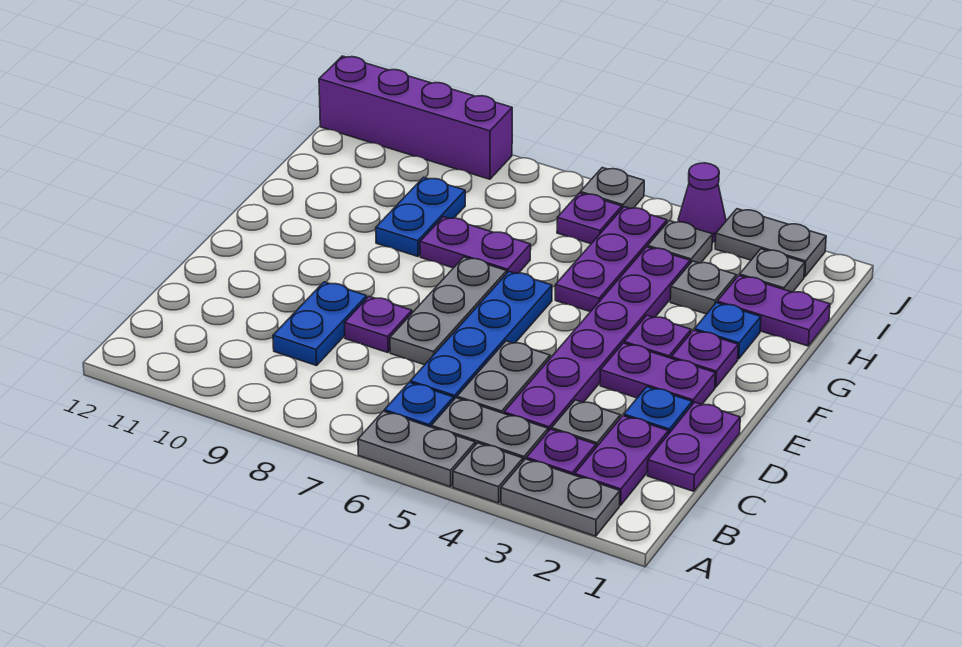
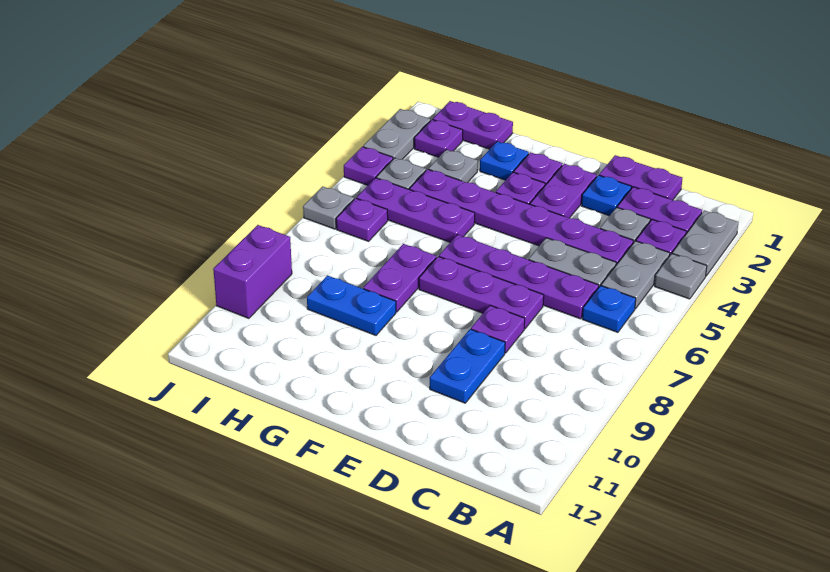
grey plate A5:A6 level 1 -> none
blue plate C6:F6 level 1 -> purple plate C6:F6 level 1
blue plate C9:D9 level 1 -> blue plate D9:D10 level 1
grey plate D7:F7 level 1 -> purple plate D7:F7 level 1
purple plate H1:H2 level 1 -> purple plate H1:I1 level 1
grey plate I2 level 1 -> purple plate I2 level 1
purple cone J4 level 1 -> purple plate J4 level 1
purple brick J9:J12 level 1 -> purple brick J9:J10 level 1

